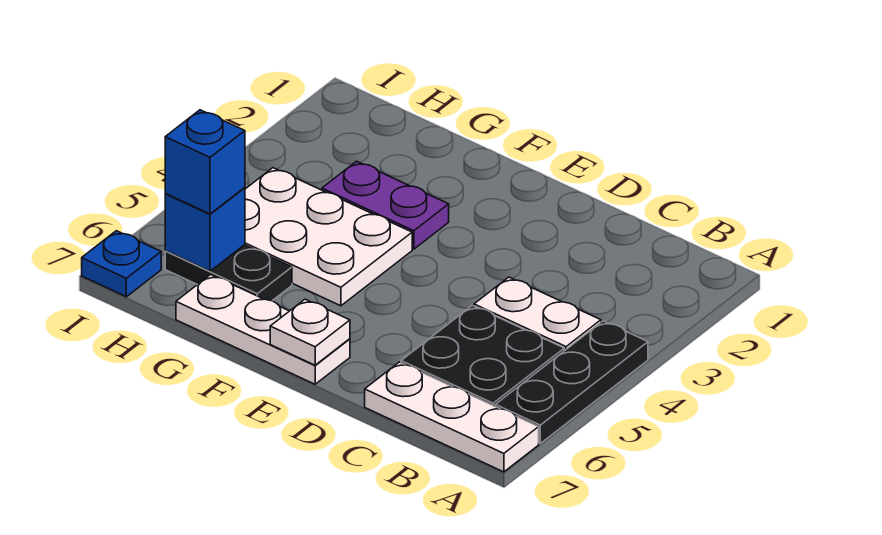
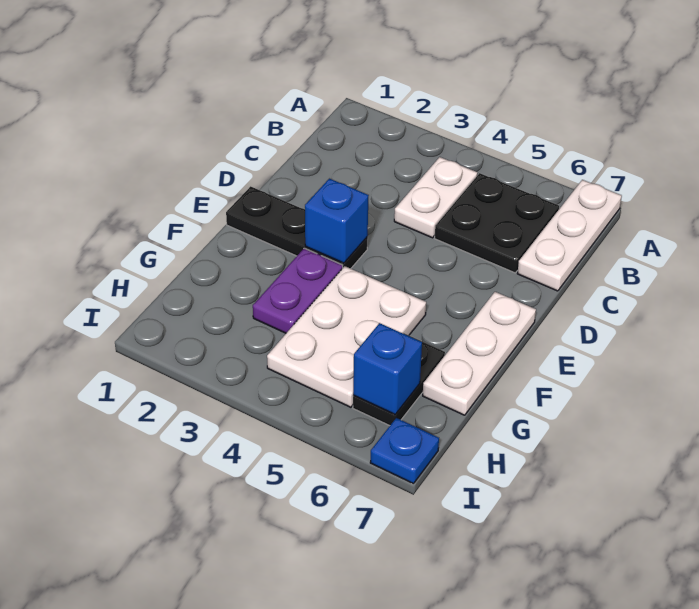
black plate A4:A6 level 1 -> black plate E1:E3 level 1
white plate E7 level 2 -> none
blue brick H6 level 3 -> blue brick E3 level 2

